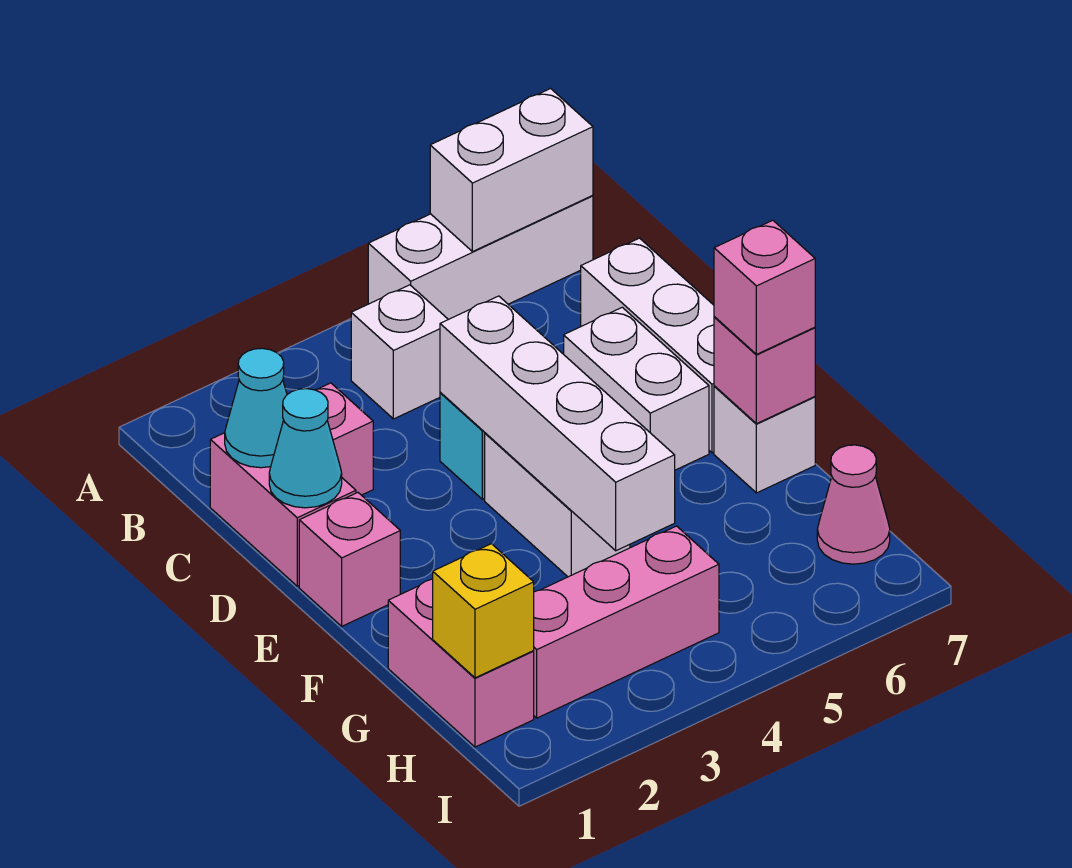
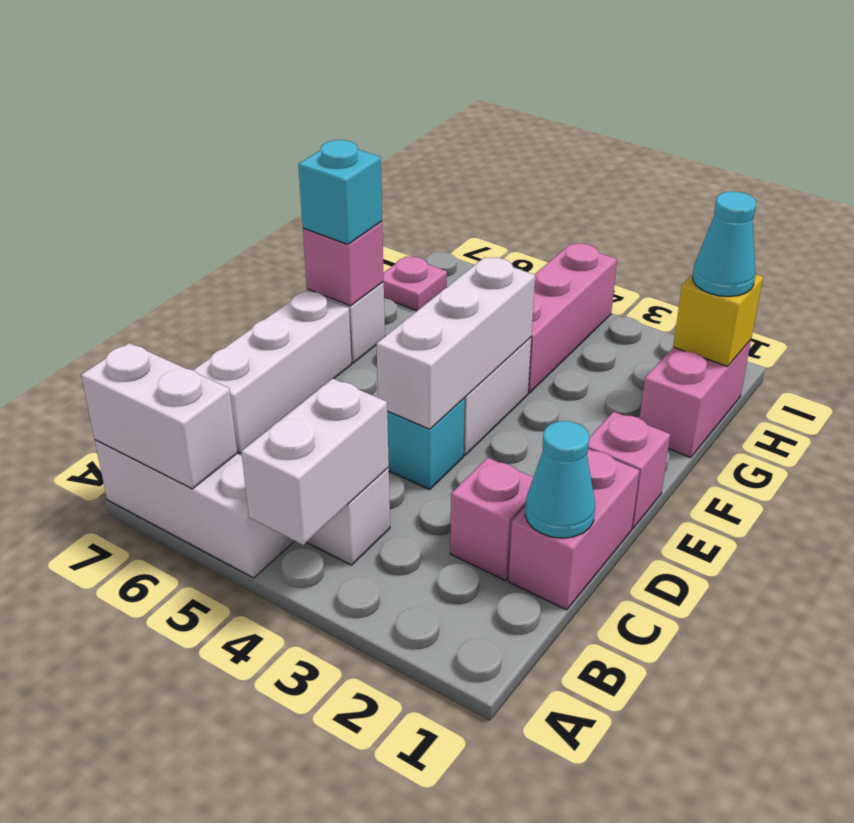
cyan cone D1 level 2 -> cyan cone H1 level 3
white brick D4:G4 level 2 -> white brick D4:F4 level 2
white brick D6:E6 level 1 -> white brick A4:B4 level 2
pink brick F7 level 3 -> cyan brick F7 level 3
pink brick H2:H4 level 1 -> pink brick G4:I4 level 1
pink cone H7 level 1 -> pink plate H7 level 1

